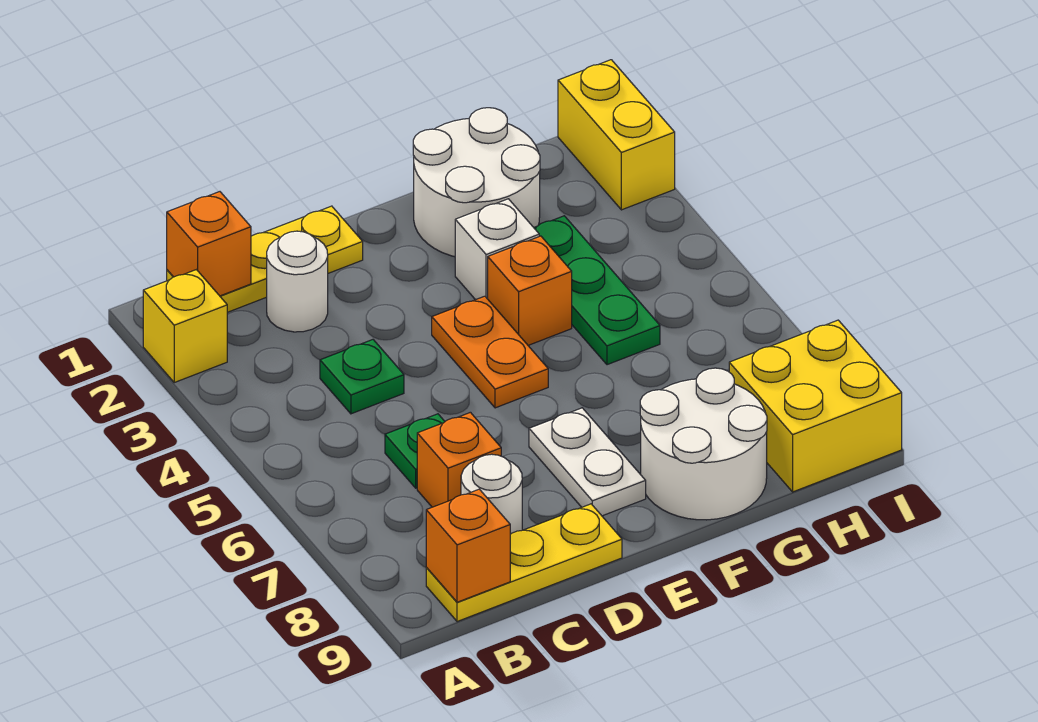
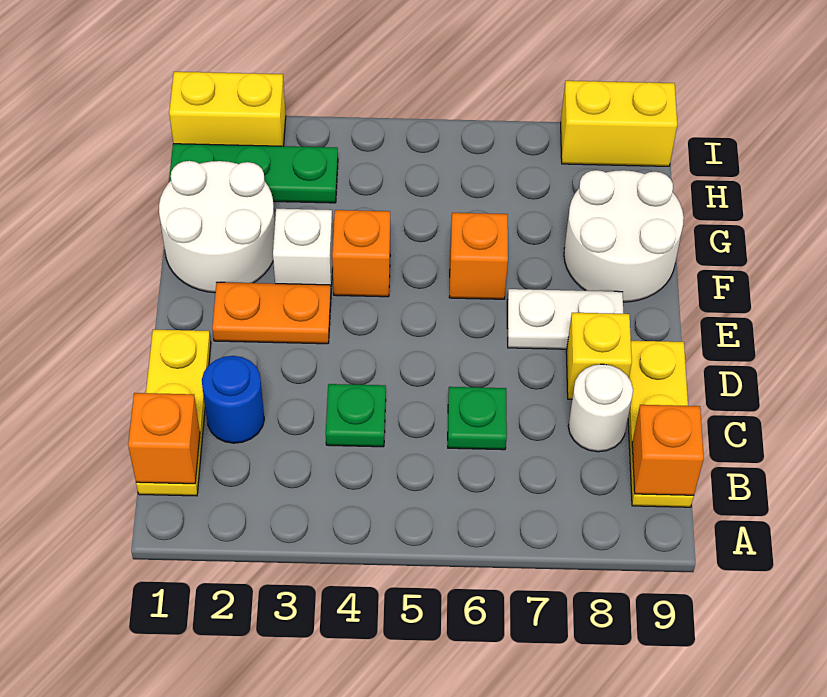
yellow brick A2 level 1 -> yellow brick D8 level 1
white round brick C2 level 1 -> blue round brick C2 level 1
orange brick C7 level 1 -> orange brick F6 level 1
orange plate E4:E5 level 1 -> orange plate E2:E3 level 1
green plate G3:G5 level 1 -> green plate H1:H3 level 1
yellow brick H8:I9 level 1 -> yellow brick I8:I9 level 1

